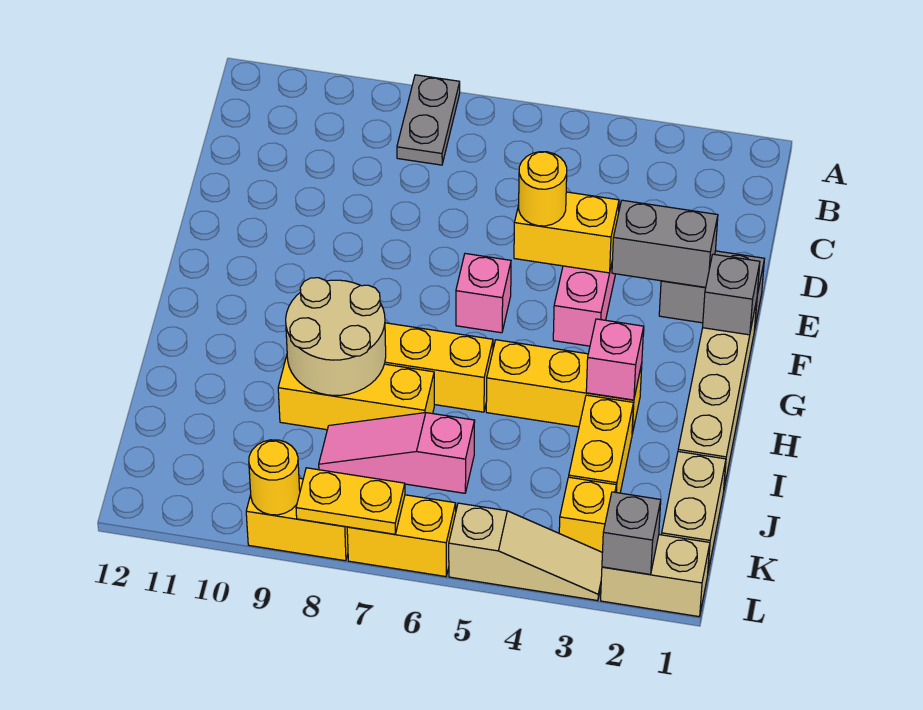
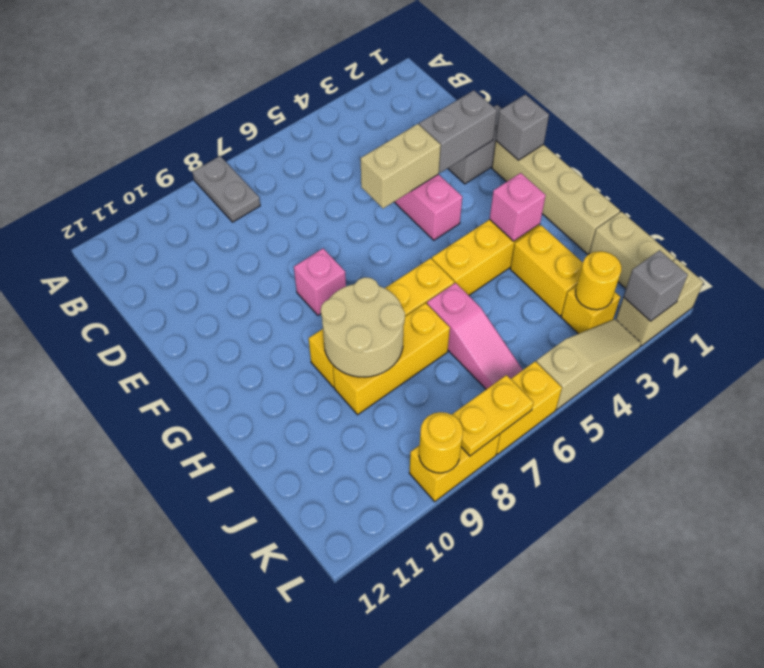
yellow brick E4:E5 level 2 -> tan brick E4:E5 level 2
yellow round brick E5 level 3 -> yellow round brick K3 level 2
pink brick F6 level 1 -> pink brick F8 level 1
pink slope J6:J8 level 1 top 6 -> pink slope I6:K6 level 1 top I

